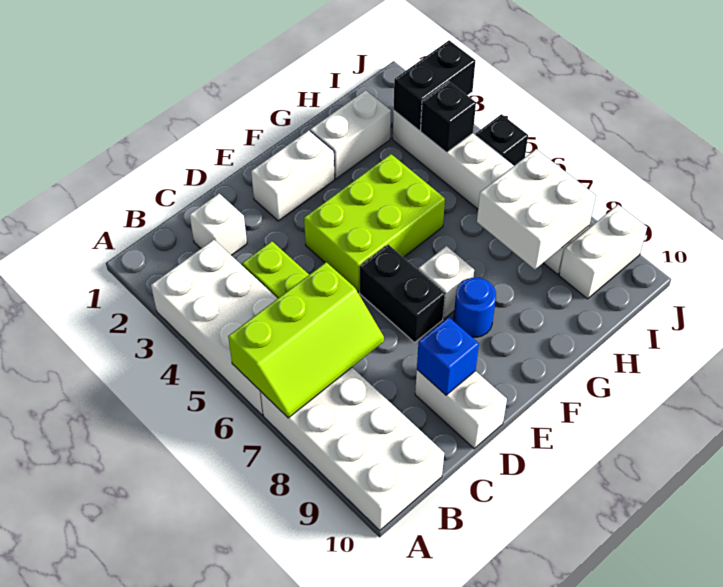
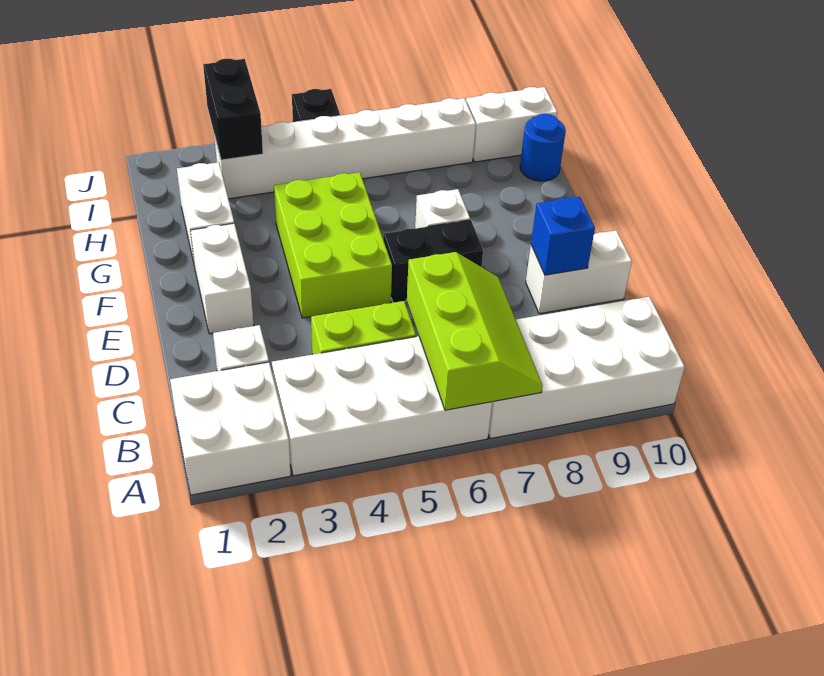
blue round brick F8 level 1 -> blue round brick H10 level 1
white brick H7:I8 level 2 -> white brick A1:B2 level 1
black brick I4 level 2 -> none
white brick I9:J9 level 1 -> white brick I9:I10 level 1

